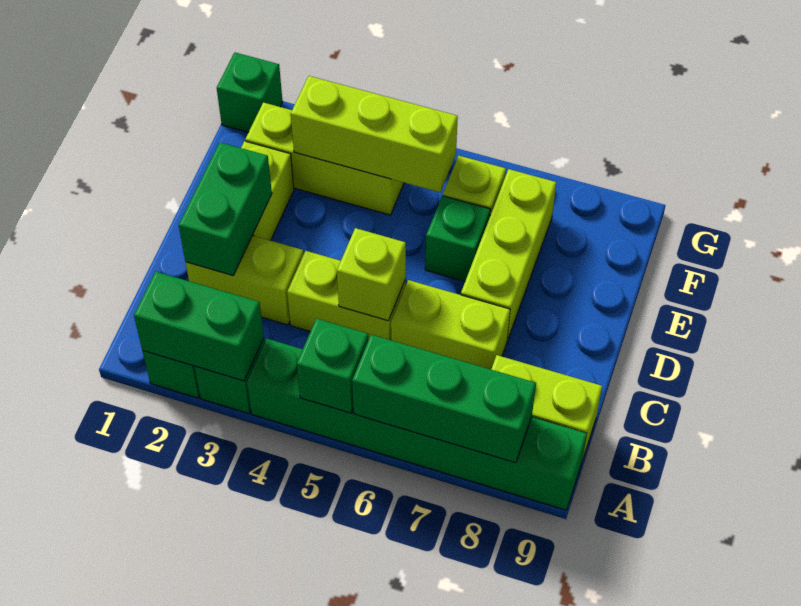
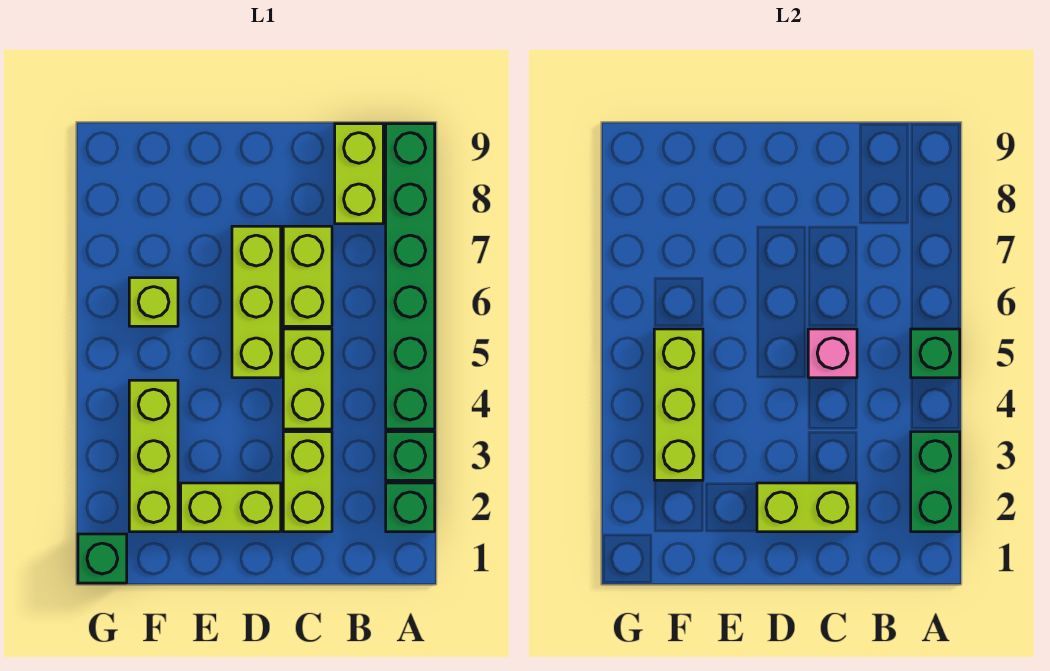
green brick A6:A8 level 2 -> none
green brick C2:D2 level 2 -> lime brick C2:D2 level 2
lime brick C5 level 2 -> pink brick C5 level 2
lime brick D7:F7 level 1 -> lime brick D5:D7 level 1
green brick E6 level 1 -> none

